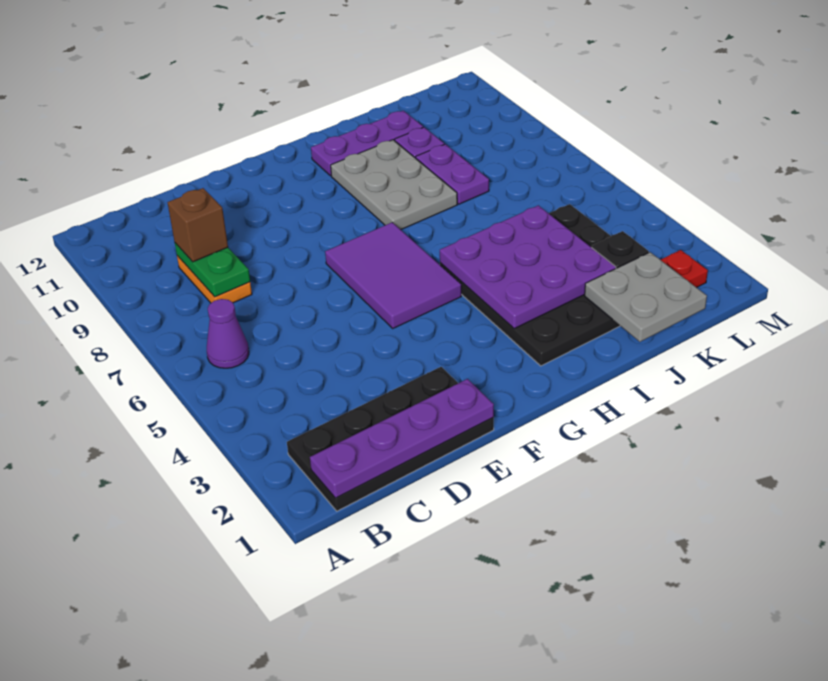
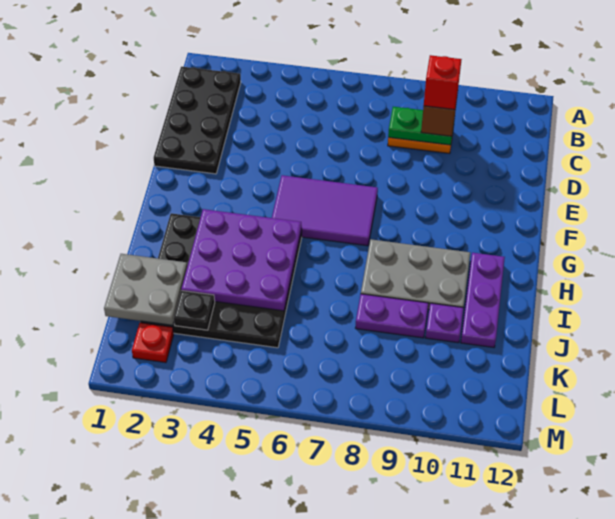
purple plate B1:E1 level 2 -> none
purple cone B6 level 1 -> none
none -> red brick C9 level 4

